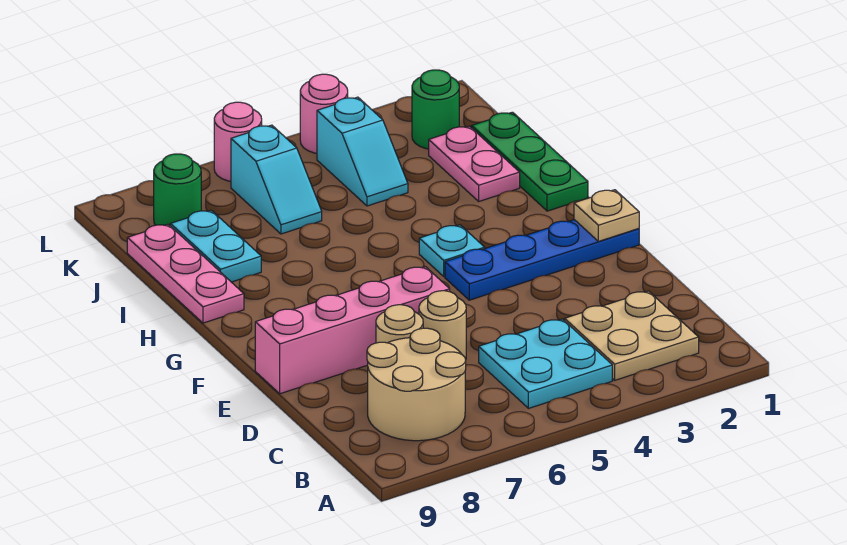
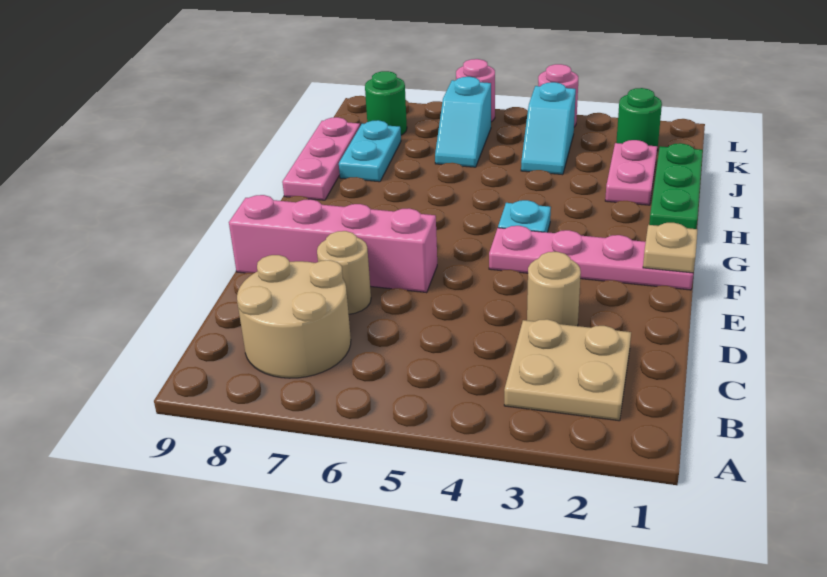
cyan plate B4:C5 level 1 -> none
tan round brick D6 level 1 -> tan round brick D3 level 1
blue plate F1:F4 level 1 -> pink plate F1:F4 level 1

